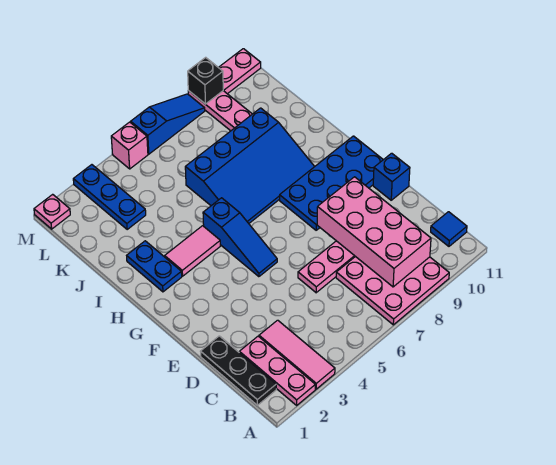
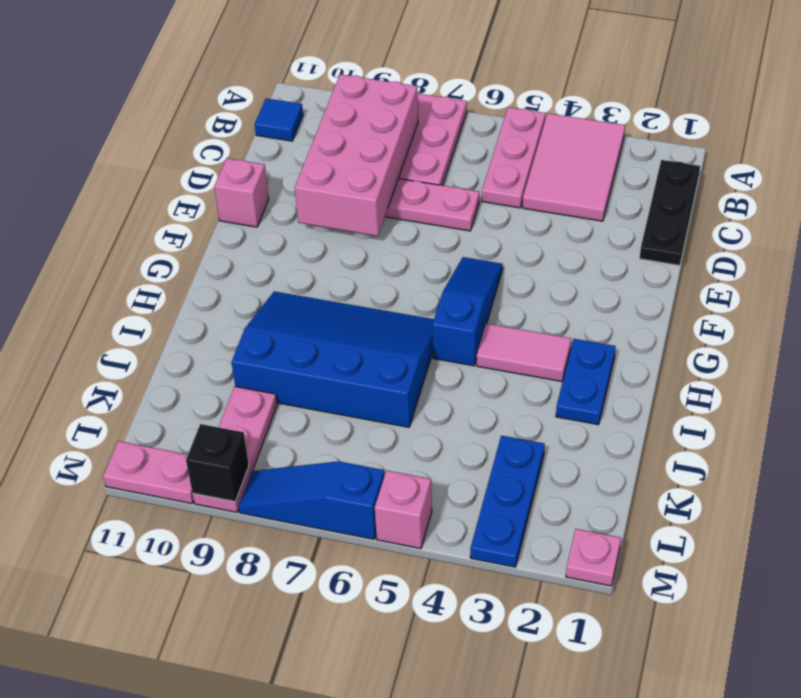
pink plate A2:C2 level 1 -> pink plate A5:C5 level 1
pink tile A3:C3 level 1 -> pink tile A3:C4 level 1
blue brick E11 level 1 -> pink brick E11 level 1
blue plate F8:G11 level 1 -> none

